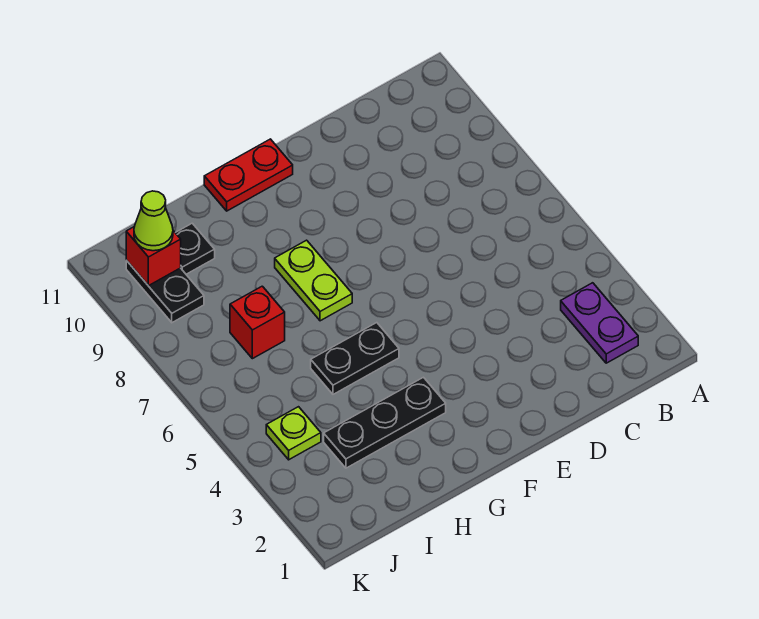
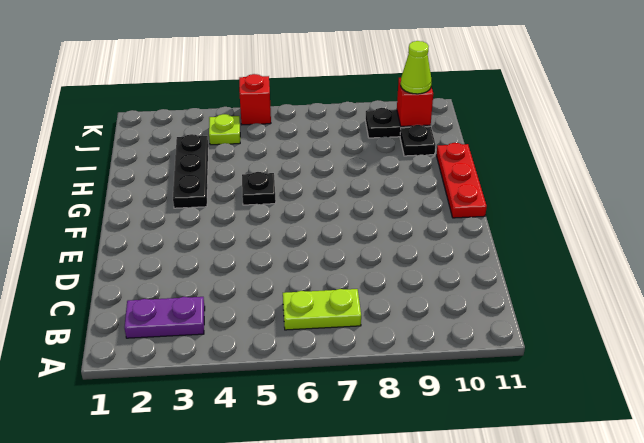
red plate F11:G11 level 1 -> red plate F11:H11 level 1
black plate G5:H5 level 1 -> black plate G5 level 1
lime plate G7:G8 level 1 -> lime plate B6:B7 level 1
red brick I7 level 1 -> red brick K5 level 1

